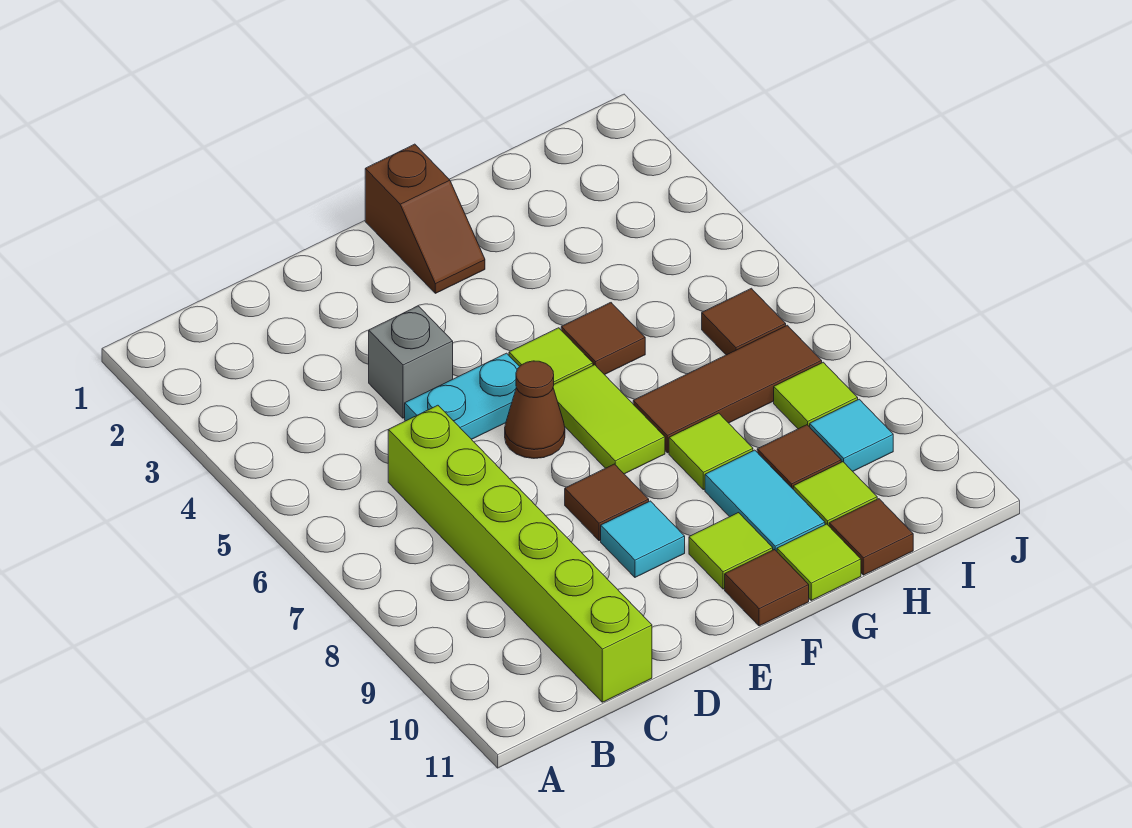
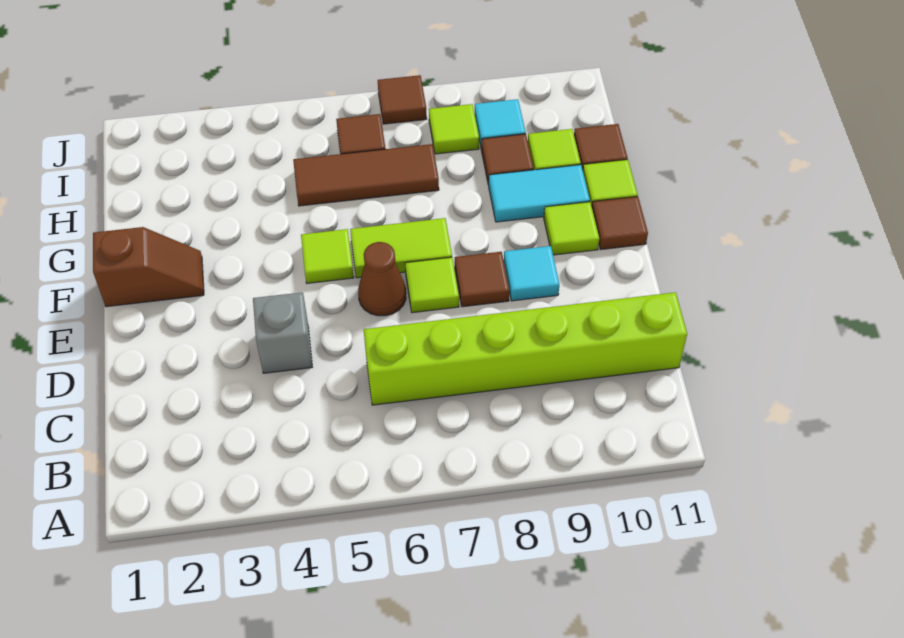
cyan plate D5:E5 level 1 -> none
brown tile G5 level 1 -> brown tile J7 level 1
brown tile G7:I7 level 1 -> brown tile H5:H7 level 1
lime tile G8 level 1 -> lime tile E7 level 1

